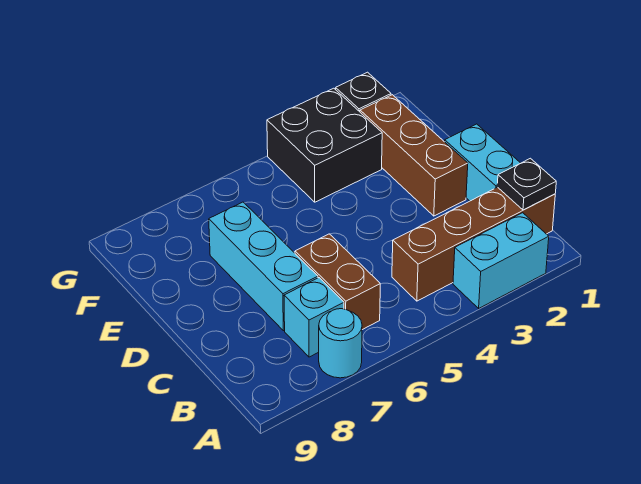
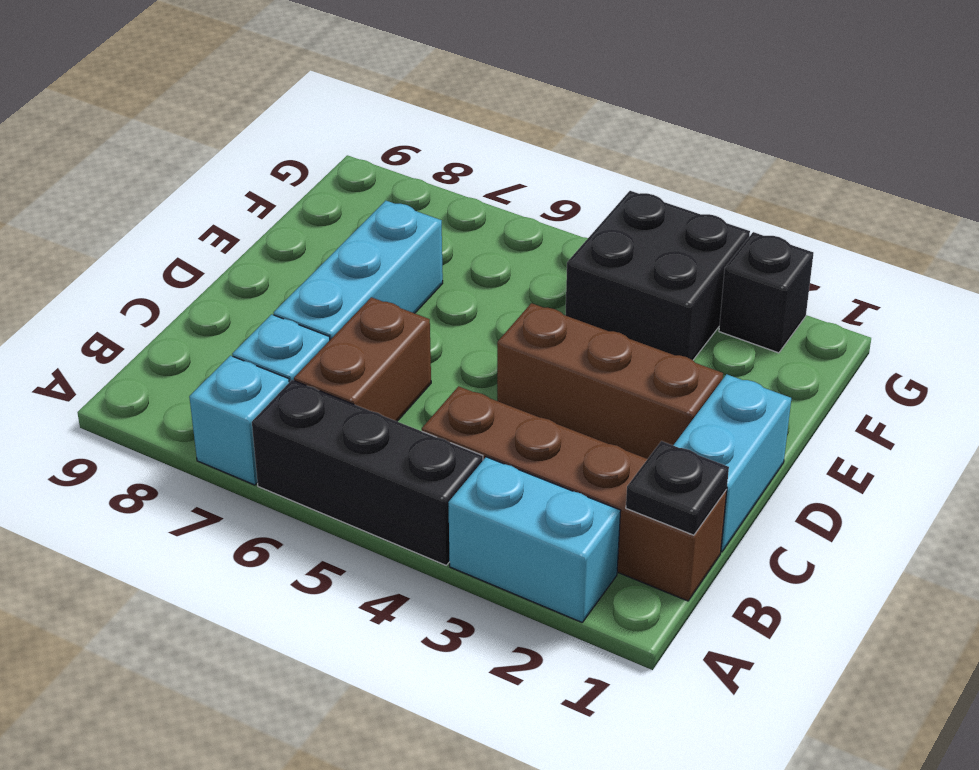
none -> black brick A4:A6 level 1
cyan round brick A7 level 1 -> cyan brick A7 level 1
brown brick D2:F2 level 1 -> brown brick D2:D4 level 1

